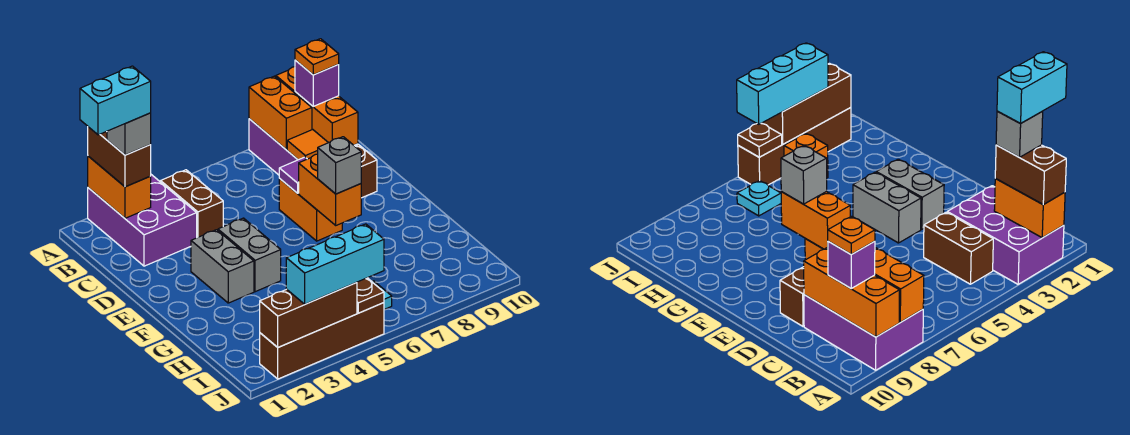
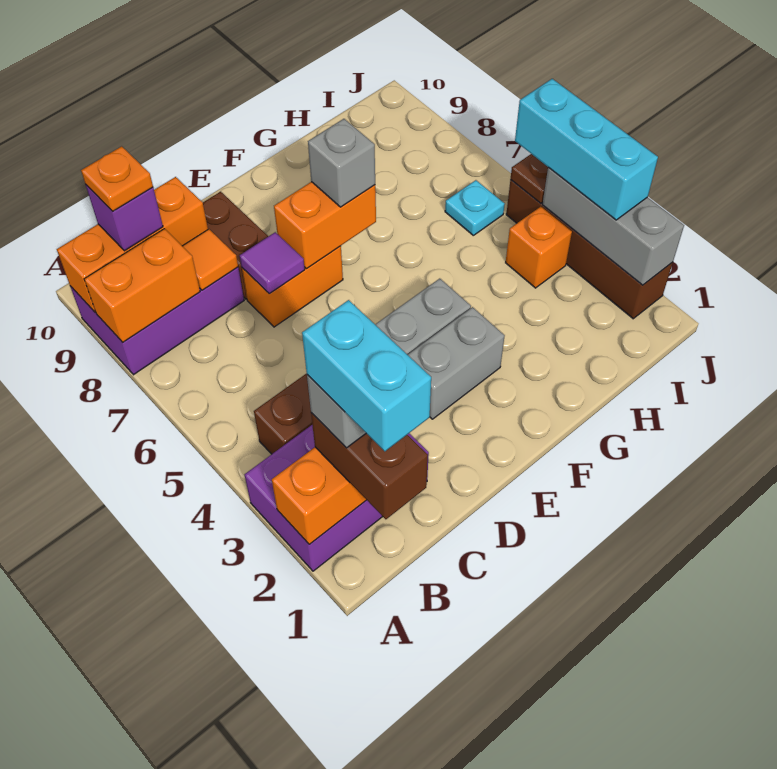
brown brick A2:B2 level 3 -> brown brick B1:B2 level 3
brown brick J2:J4 level 2 -> grey brick J2:J4 level 2

